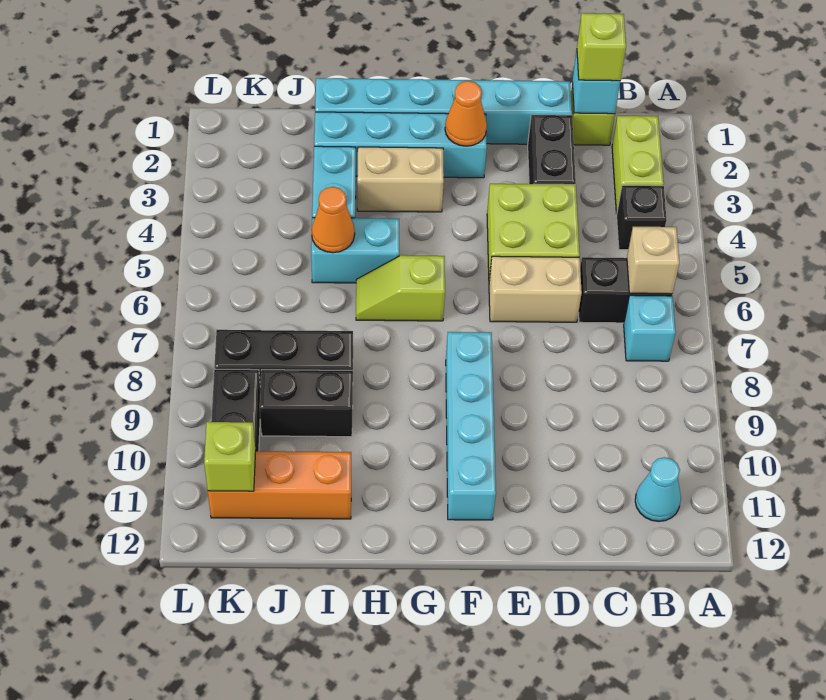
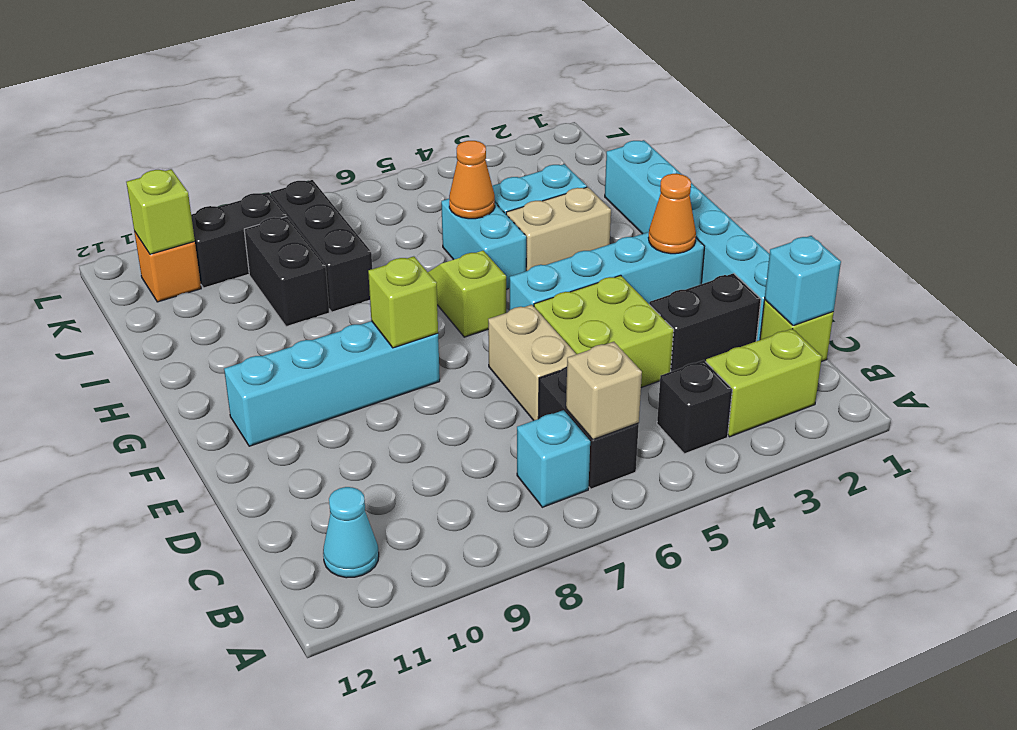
lime brick C1 level 3 -> lime brick F8 level 2
cyan brick F2:I2 level 1 -> cyan brick F2:F5 level 1
tan brick G3:H3 level 1 -> tan brick H3:H4 level 1
orange brick I11:K11 level 1 -> orange brick K11 level 1

